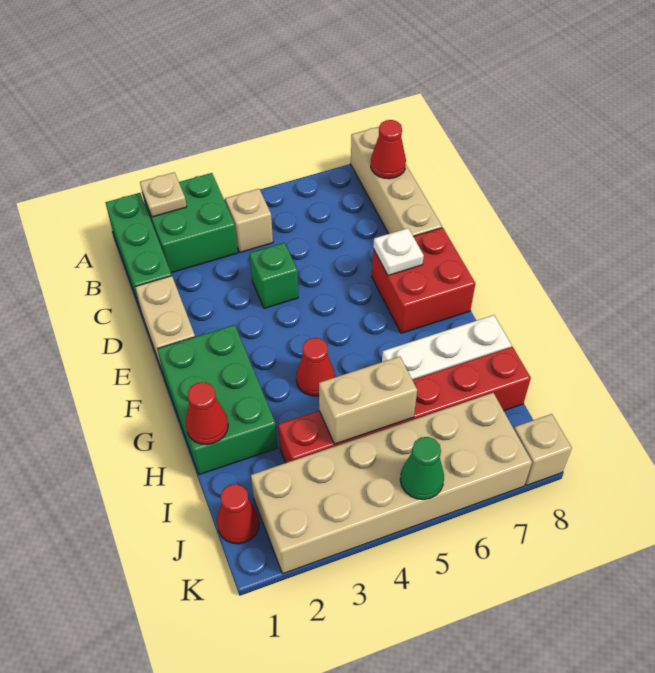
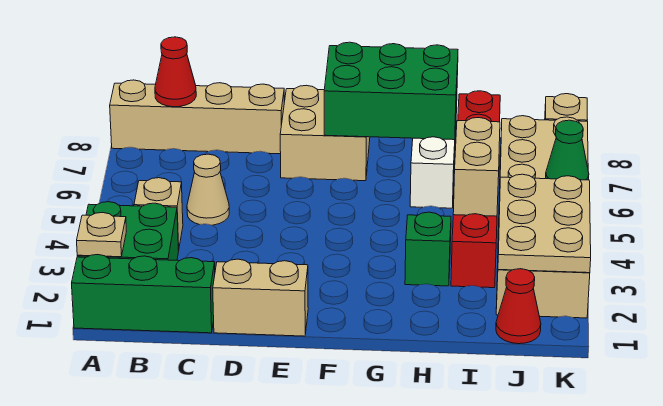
none -> tan cone C5 level 1
green brick D4 level 1 -> green brick H3 level 1
red brick E7:F8 level 1 -> tan brick E7:F8 level 1
white plate E7 level 2 -> none
green brick F1:H2 level 1 -> green brick F7:H8 level 2
red cone G4 level 1 -> none
red cone H1 level 2 -> none
none -> tan plate J2:K4 level 2

